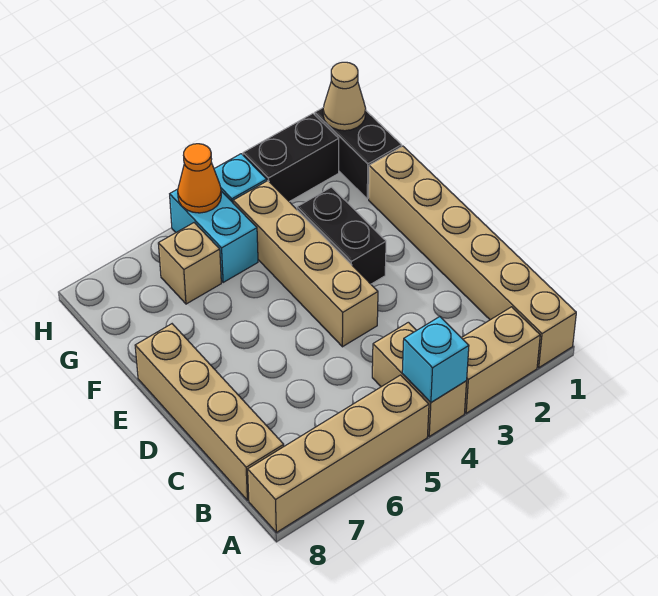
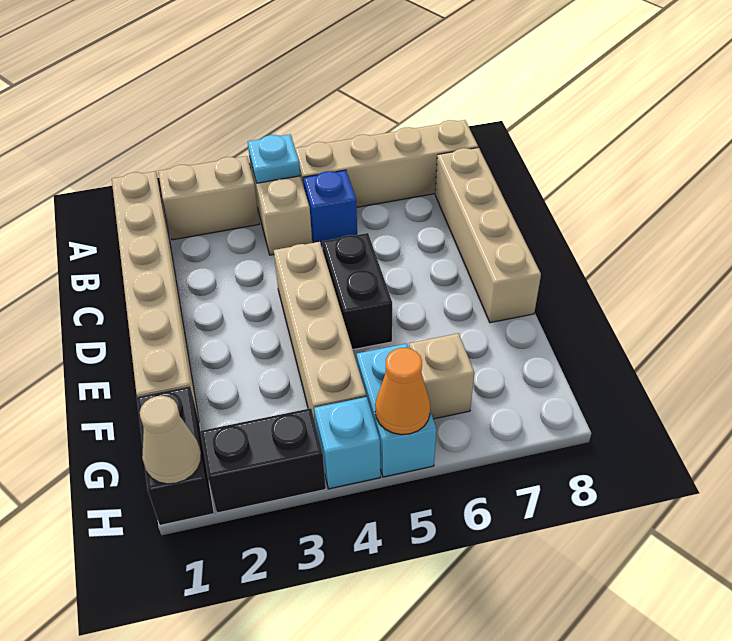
cyan brick A4 level 2 -> cyan plate A4 level 2
none -> blue brick B5 level 1
black brick E3:F3 level 1 -> black brick D5:E5 level 1

